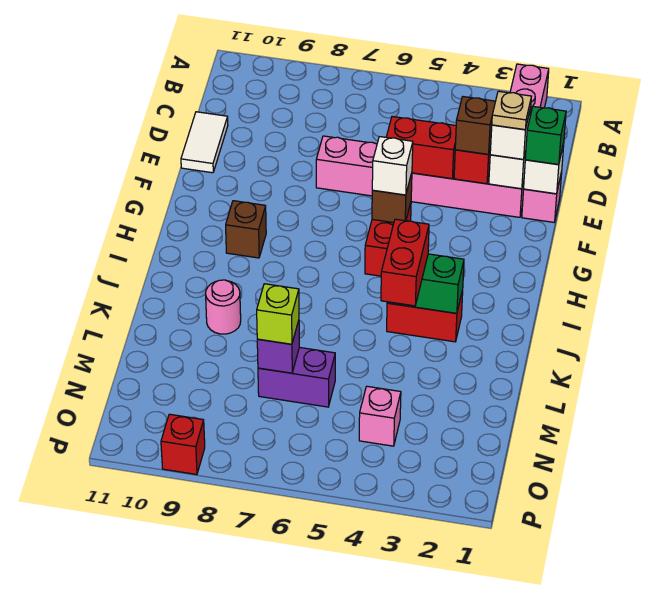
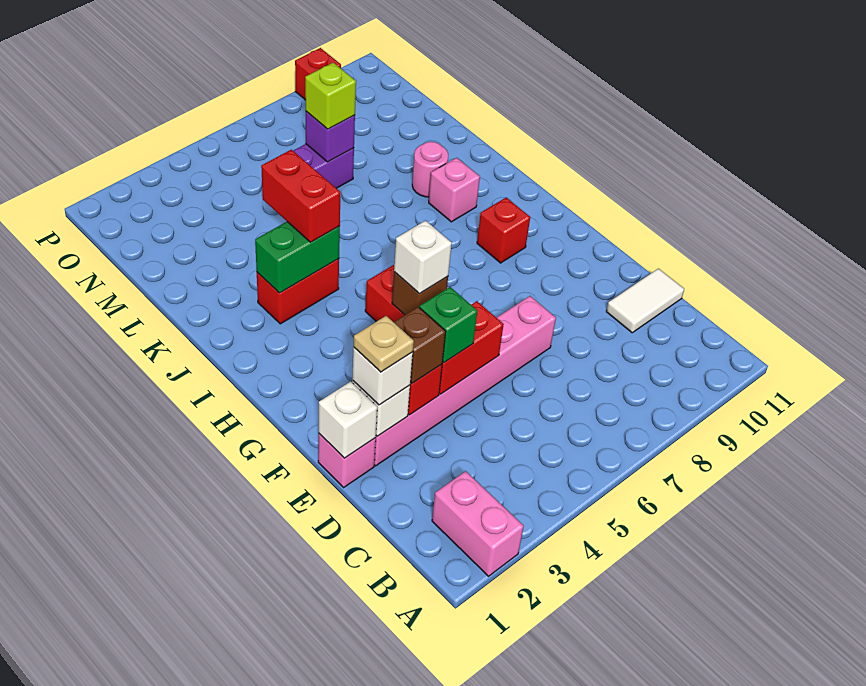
white tile D11:E11 level 1 -> white tile D10:D11 level 1
green brick E1 level 3 -> green brick E4 level 3
brown brick H9 level 1 -> red brick H9 level 1
pink brick N4 level 1 -> pink brick J9 level 1

